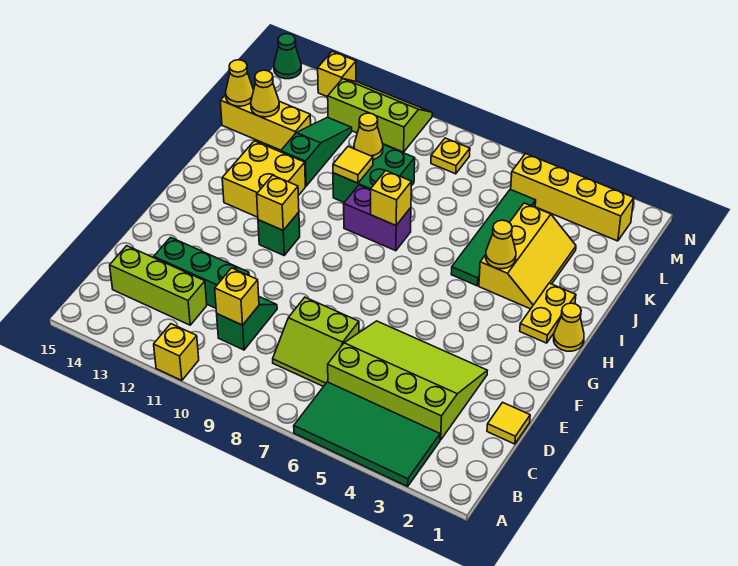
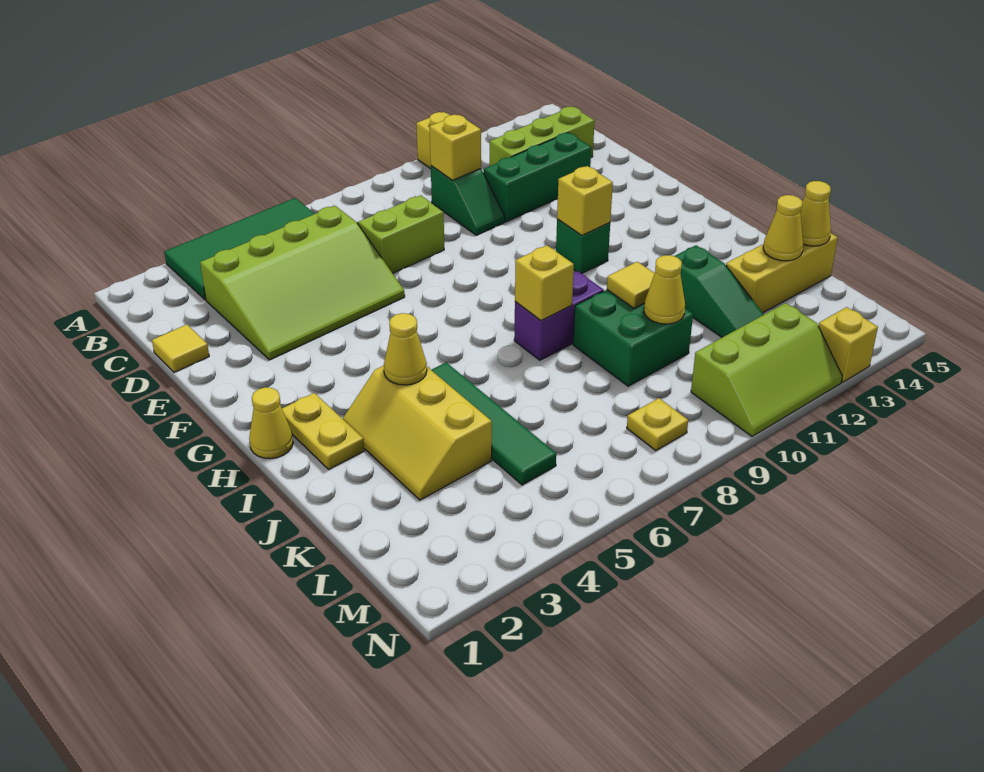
yellow brick H12:I13 level 1 -> none
yellow brick M2:M5 level 1 -> none
green cone N15 level 1 -> none

